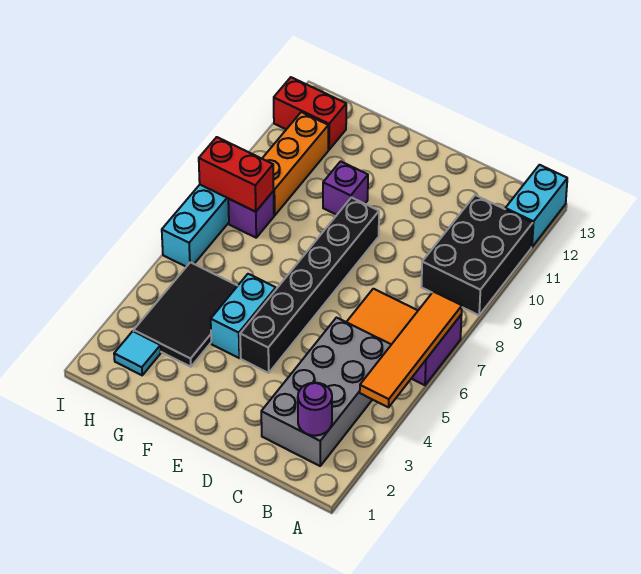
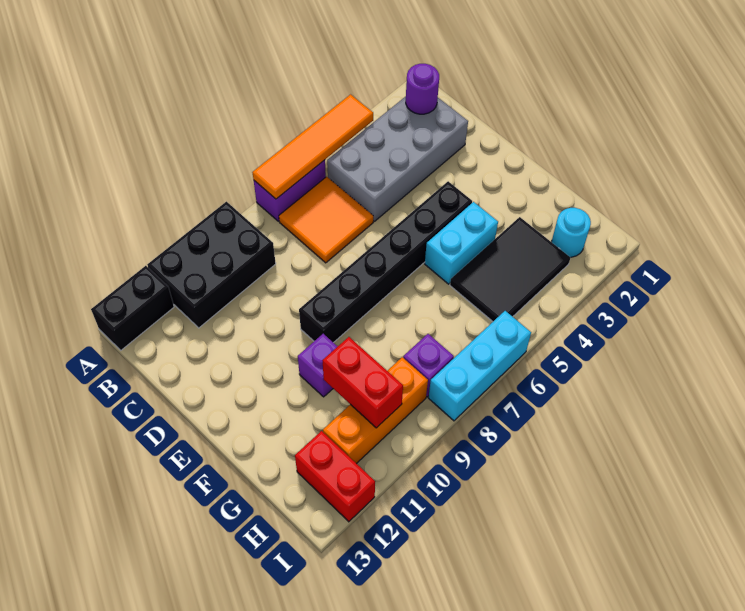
cyan brick A12:A13 level 1 -> black brick A12:A13 level 1
cyan tile H2 level 1 -> cyan round brick H2 level 1
red brick H8:I8 level 2 -> red brick G10:H10 level 2

